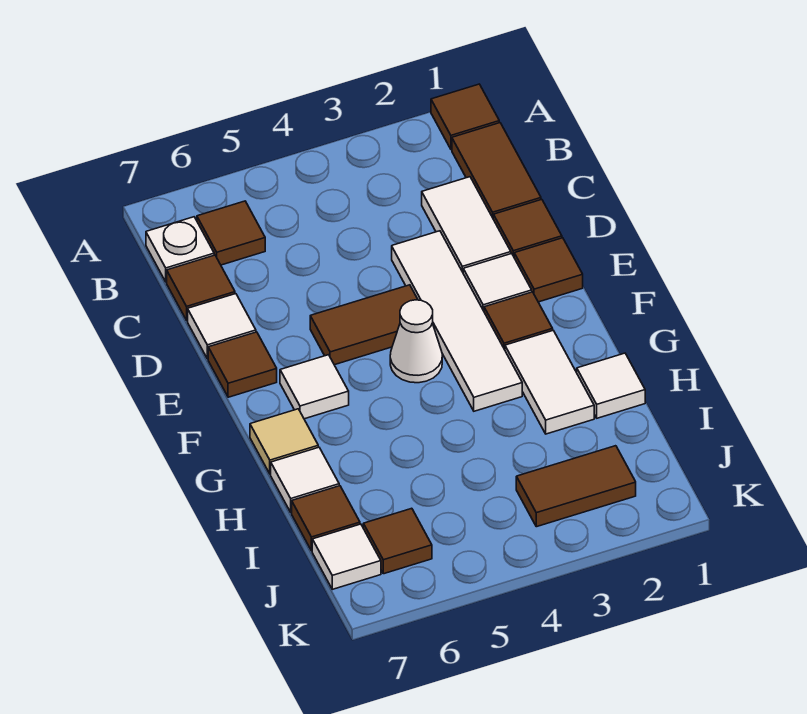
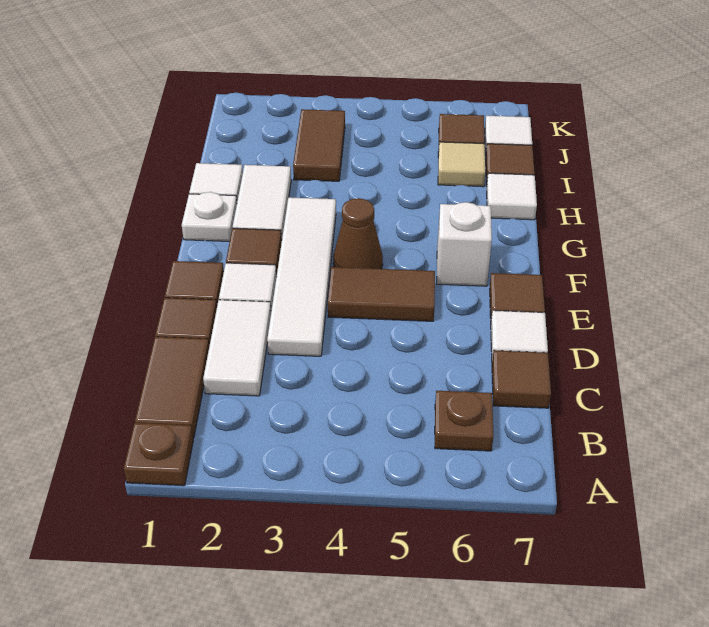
brown tile A1 level 1 -> brown plate A1 level 1
brown tile B6 level 1 -> brown plate B6 level 1
white plate B7 level 1 -> white plate G1 level 1
white cone F4 level 1 -> brown cone F4 level 1
white tile F6 level 1 -> white brick F6 level 1
tan tile G7 level 1 -> tan tile I6 level 1
brown tile J2:J3 level 1 -> brown tile I3:J3 level 1

